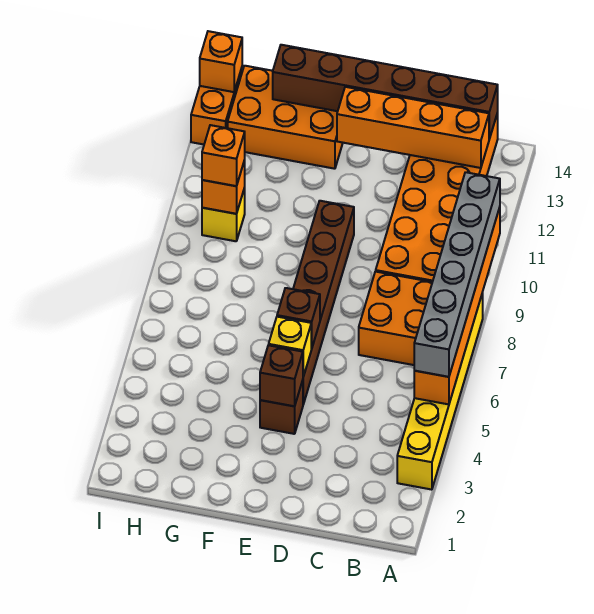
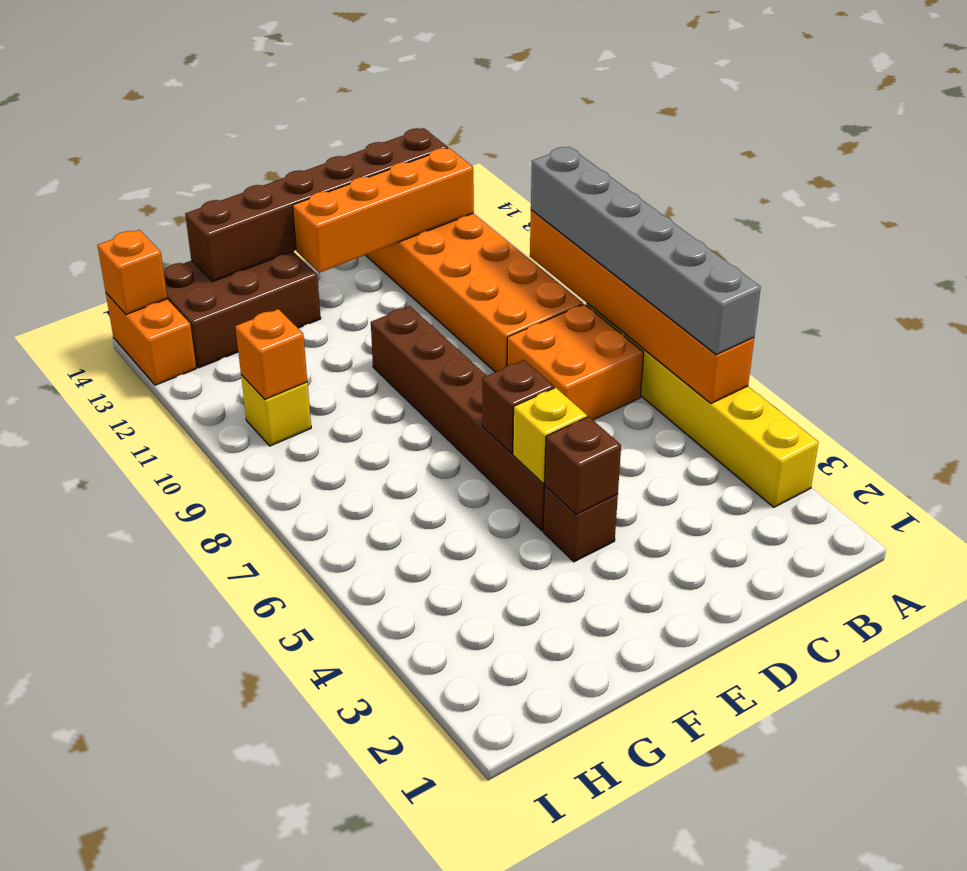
orange brick F13:H14 level 1 -> brown brick F13:H14 level 1
orange brick H10 level 3 -> none

